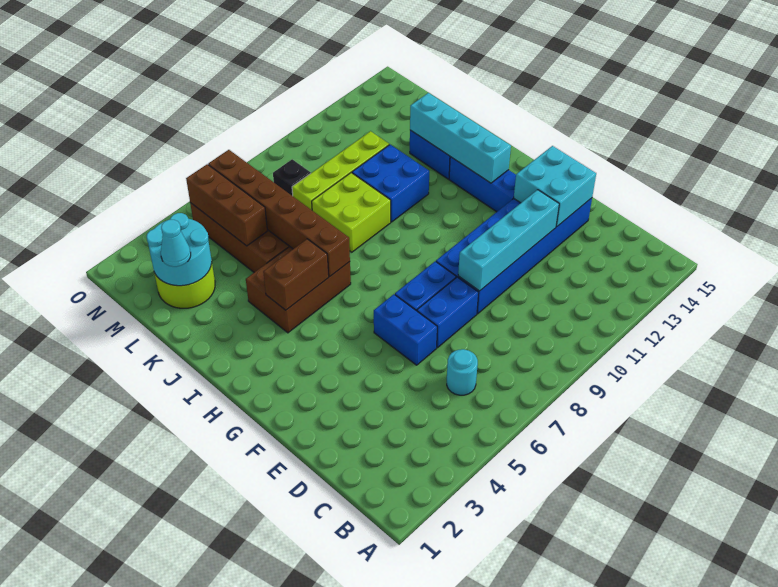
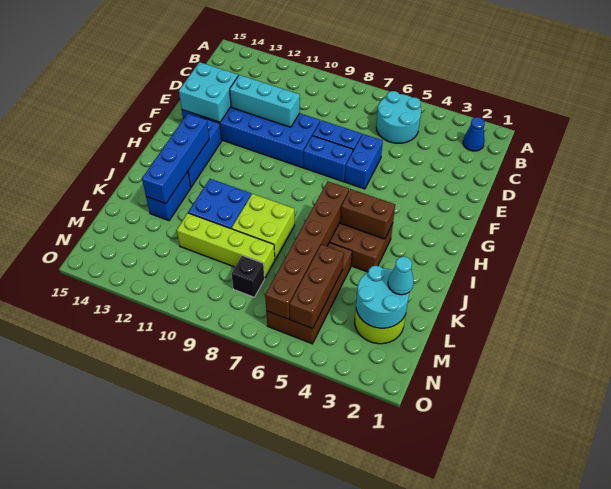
none -> blue cone B2 level 1
cyan round brick C6 level 1 -> cyan round brick B5:C6 level 1
cyan brick E9:E12 level 2 -> cyan brick E10:E12 level 2
cyan brick H13:K13 level 2 -> blue brick H13:K13 level 2

